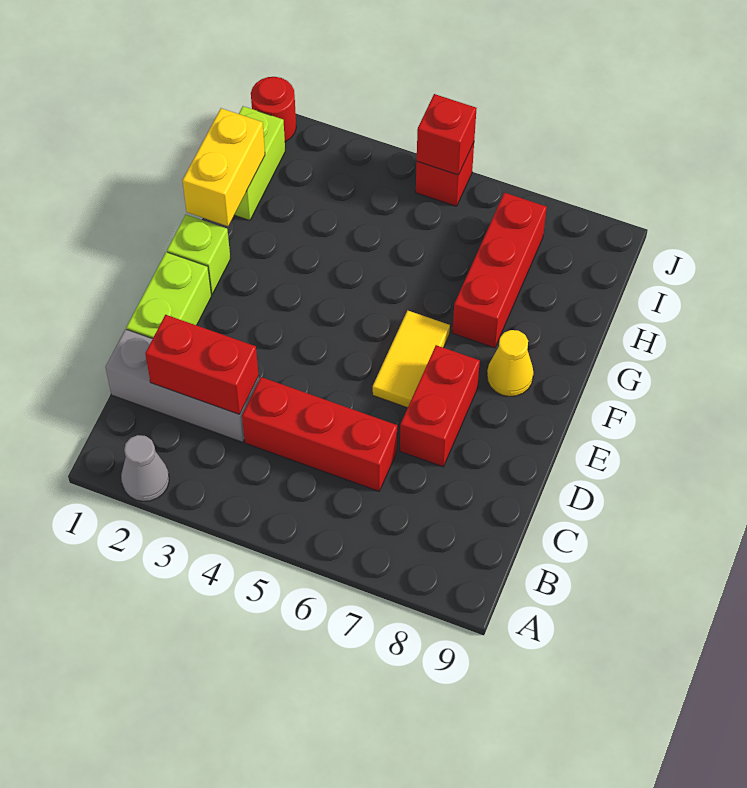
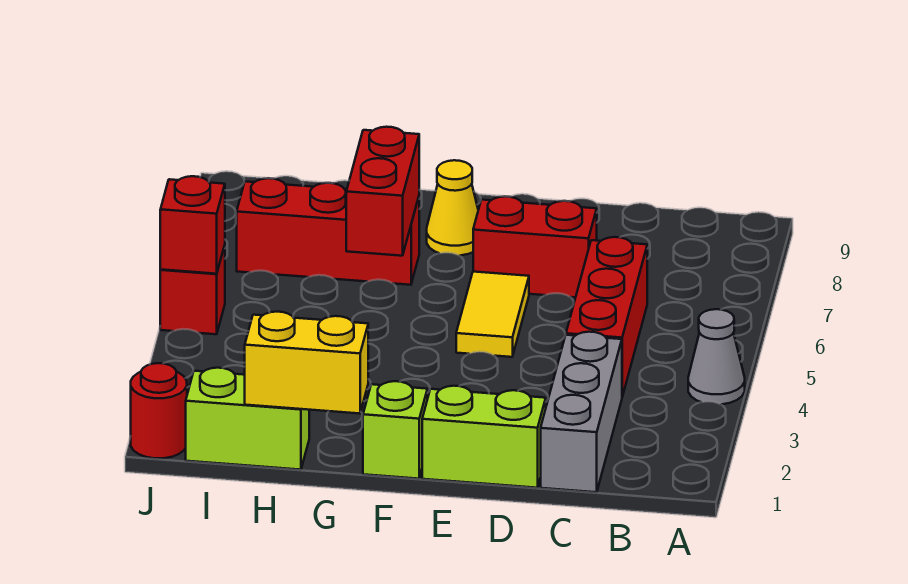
grey cone A2 level 1 -> grey cone A4 level 1
red brick C2:C3 level 2 -> red brick G6:G7 level 2
yellow tile E6:F6 level 1 -> yellow tile E5:E6 level 1

